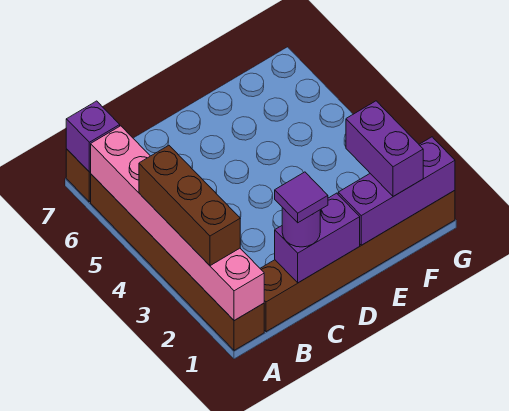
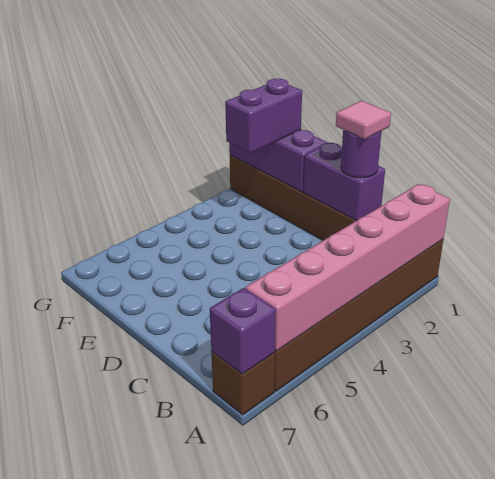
brown brick A2:A4 level 3 -> none
purple tile C1 level 4 -> pink tile C1 level 4

